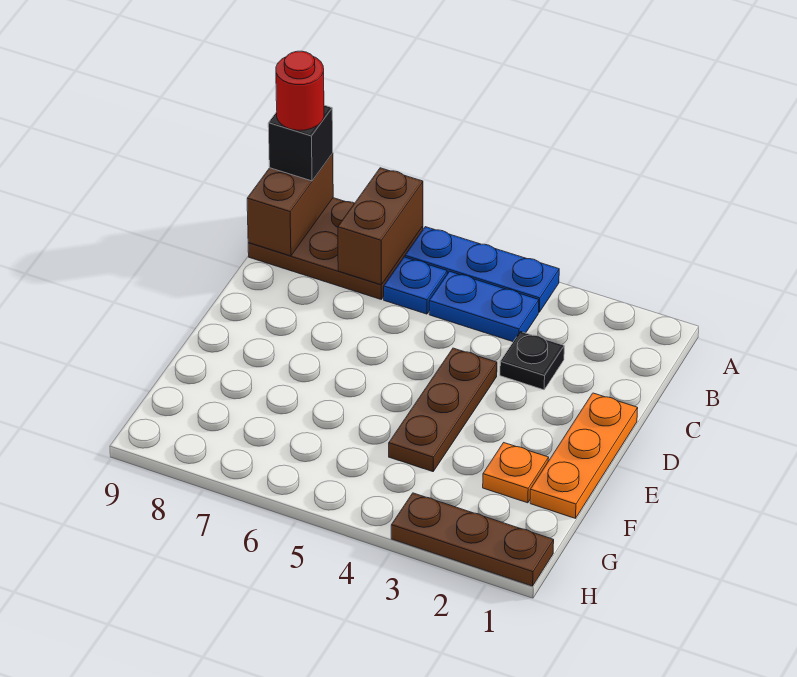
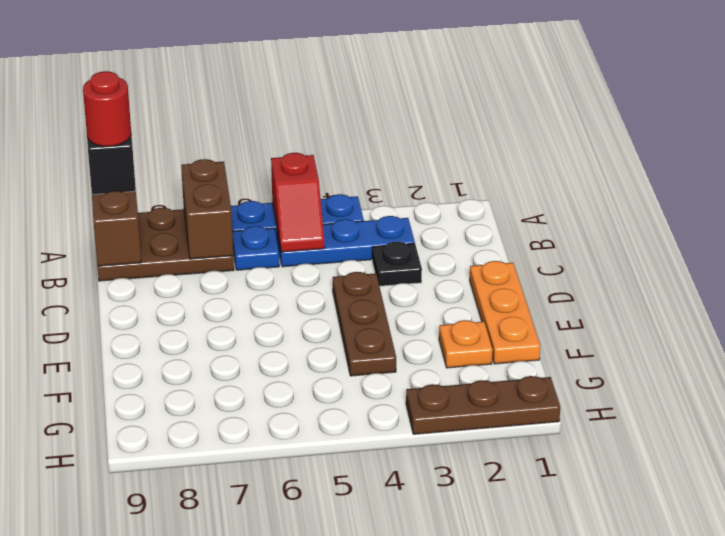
none -> red slope A5:B5 level 2 top A
blue plate B4:B5 level 1 -> blue plate B3:B5 level 1

